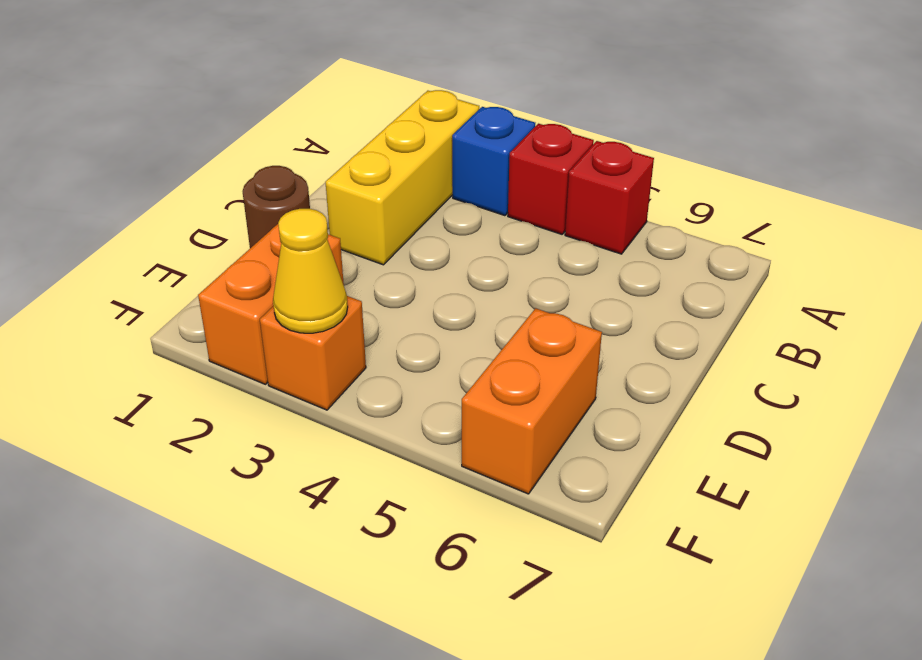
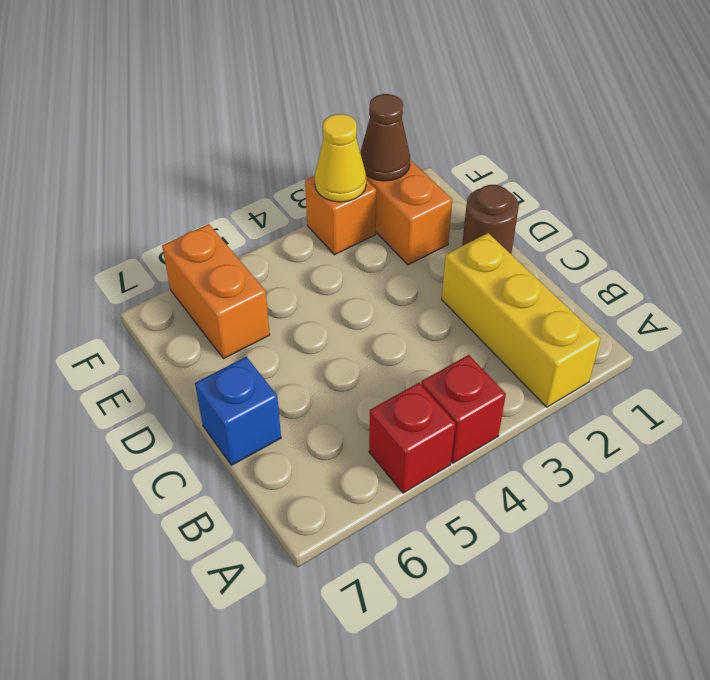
blue brick A3 level 1 -> blue brick C7 level 1
none -> brown cone F2 level 2

